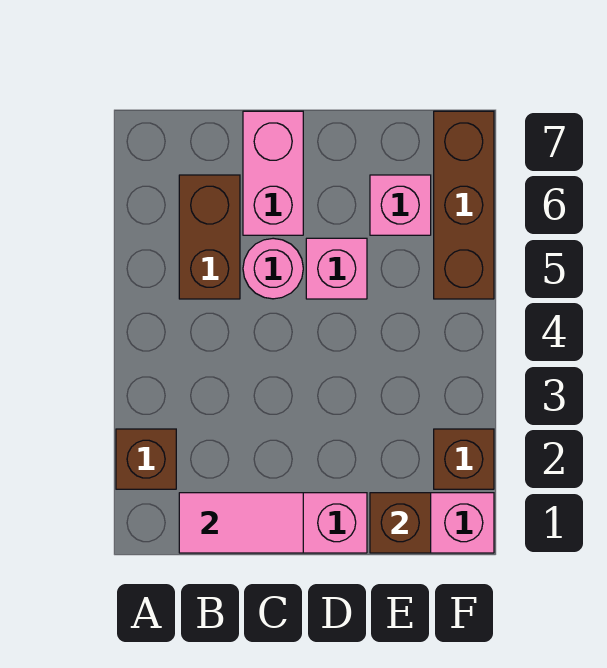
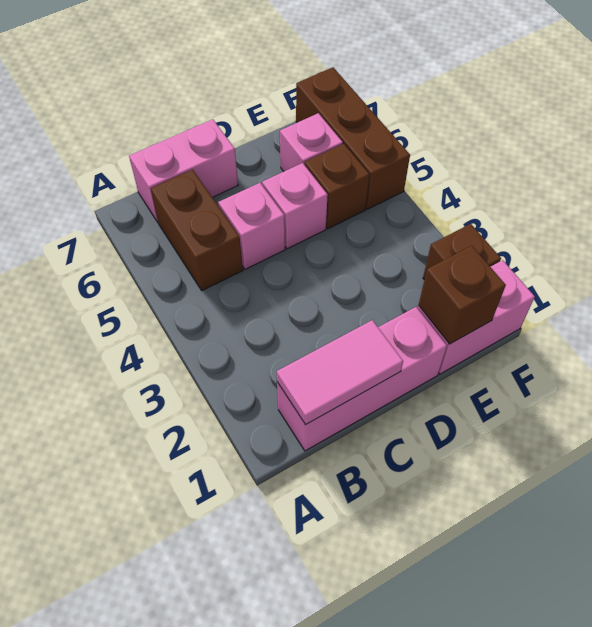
brown brick A2 level 1 -> brown brick E5 level 1
pink round brick C5 level 1 -> pink brick C5 level 1
pink brick C6:C7 level 1 -> pink brick B7:C7 level 1

